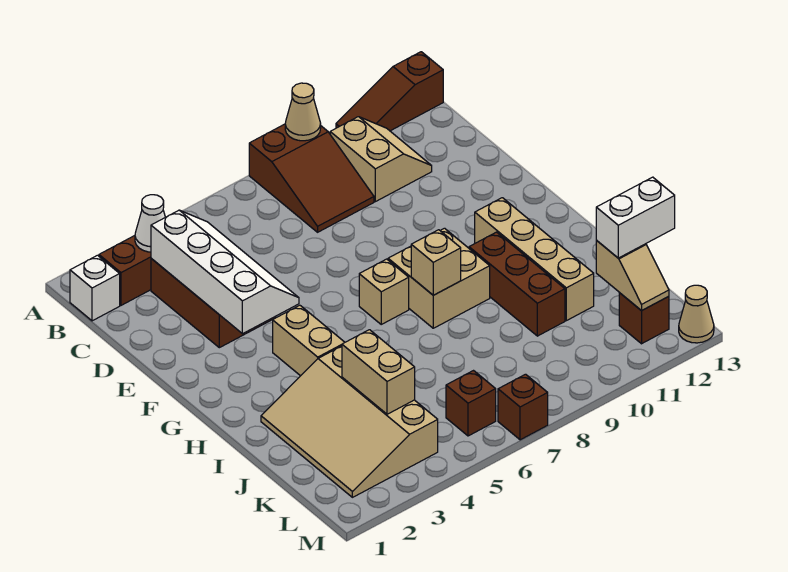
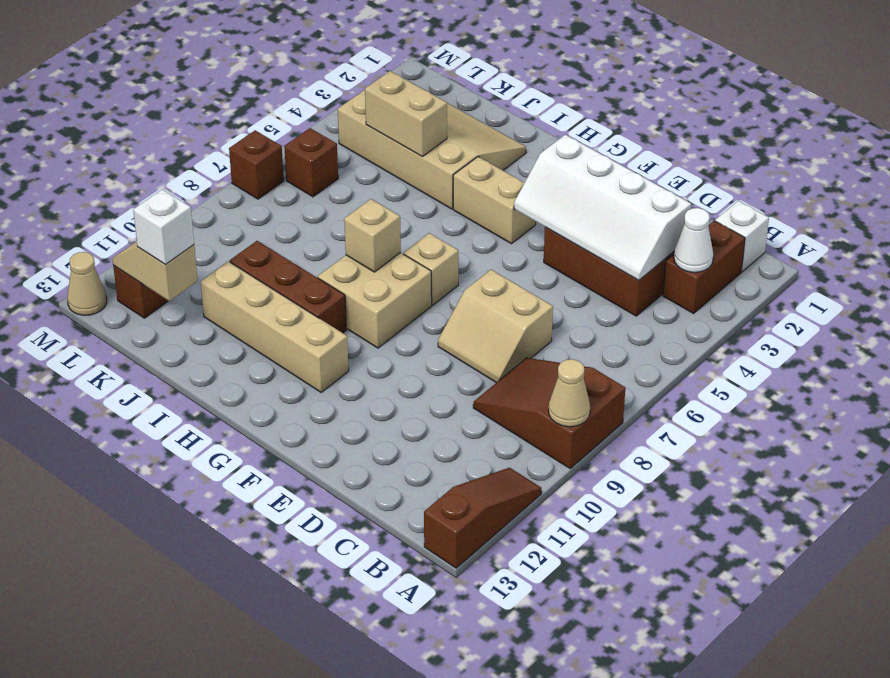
tan slope B10:C11 level 1 top 10 -> tan slope D7:E8 level 1 top 7
white brick K12:K13 level 3 -> white brick K12 level 3

